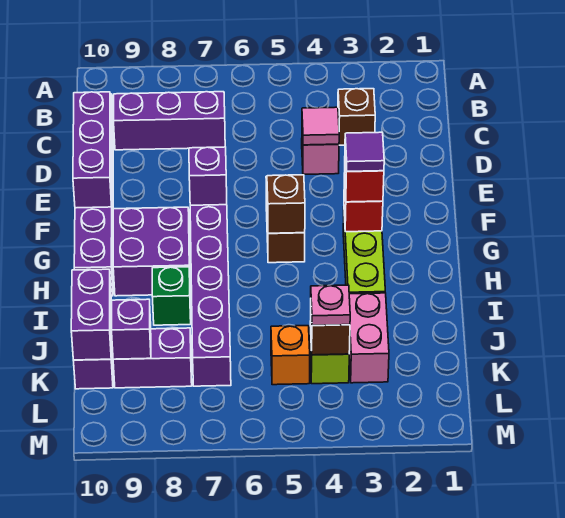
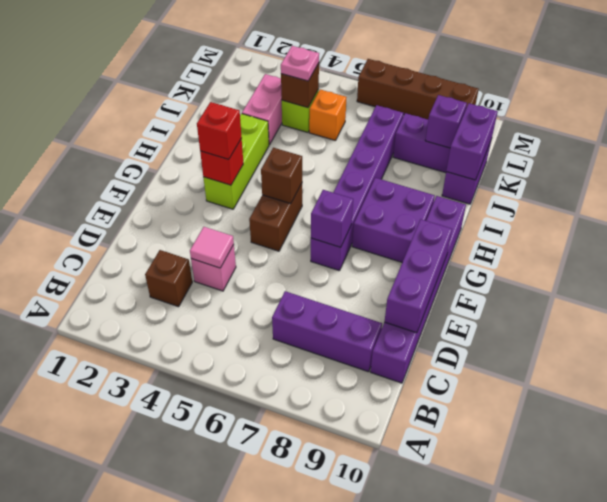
purple tile G3 level 4 -> none
green brick I8 level 1 -> none
none -> brown brick M6:M9 level 1

